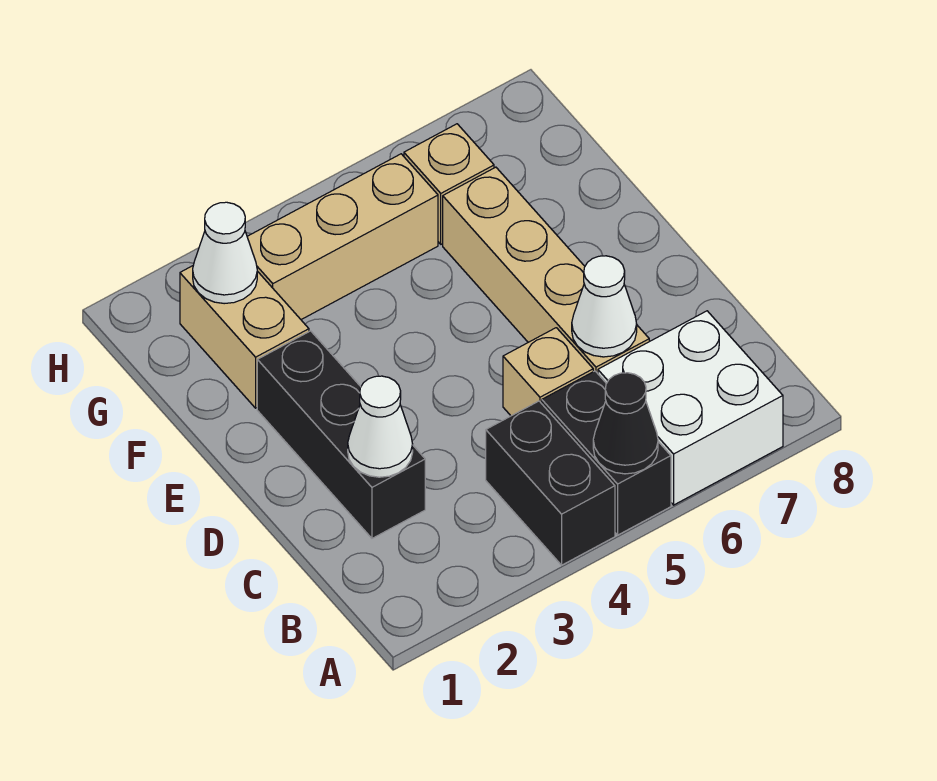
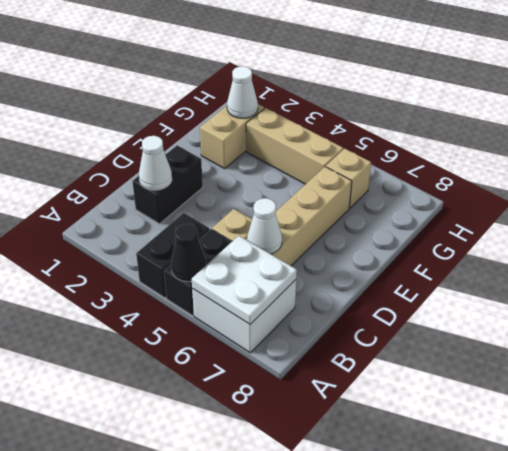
none -> white plate A6:B7 level 2
black brick C2:E2 level 1 -> black brick C2:D2 level 1

